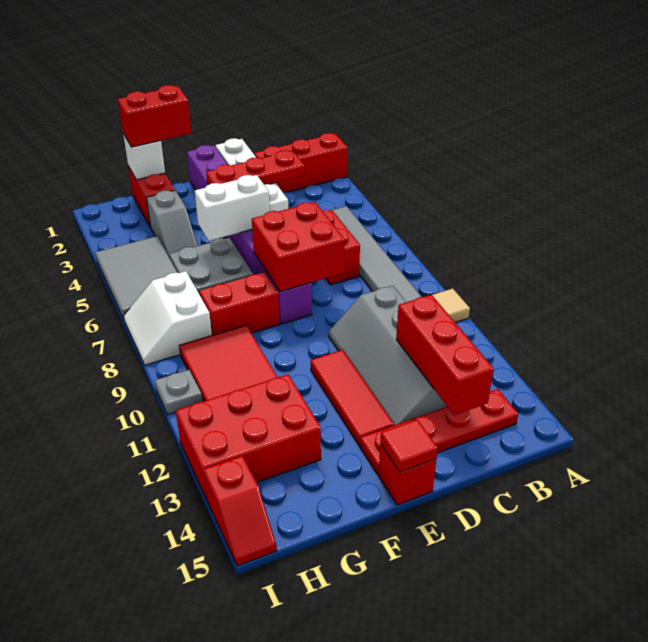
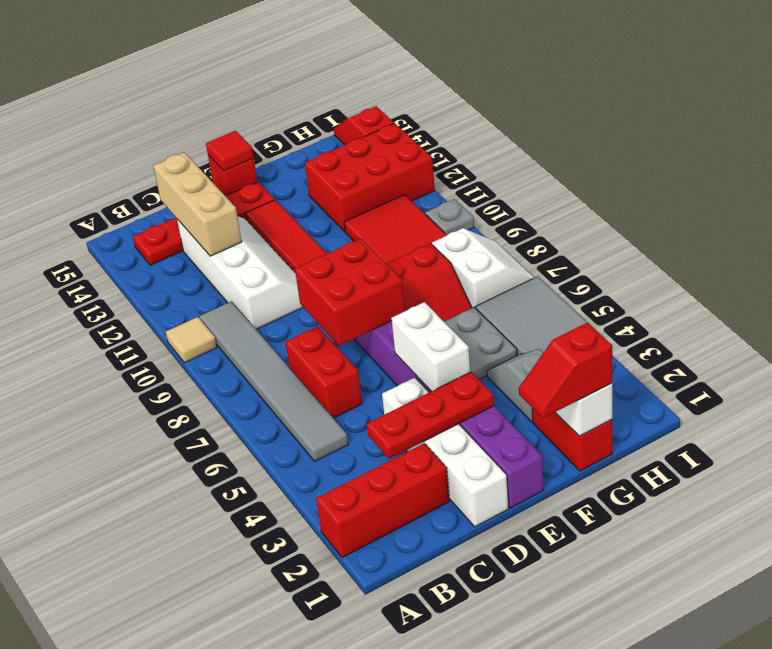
grey slope C10:D13 level 1 top C -> white slope C10:D13 level 1 top C
red brick C12:C14 level 2 -> tan brick C12:C14 level 2
white brick E5:F5 level 2 -> white brick E4:E5 level 2
red brick F1:G1 level 3 -> red slope F1:G1 level 3 top G

